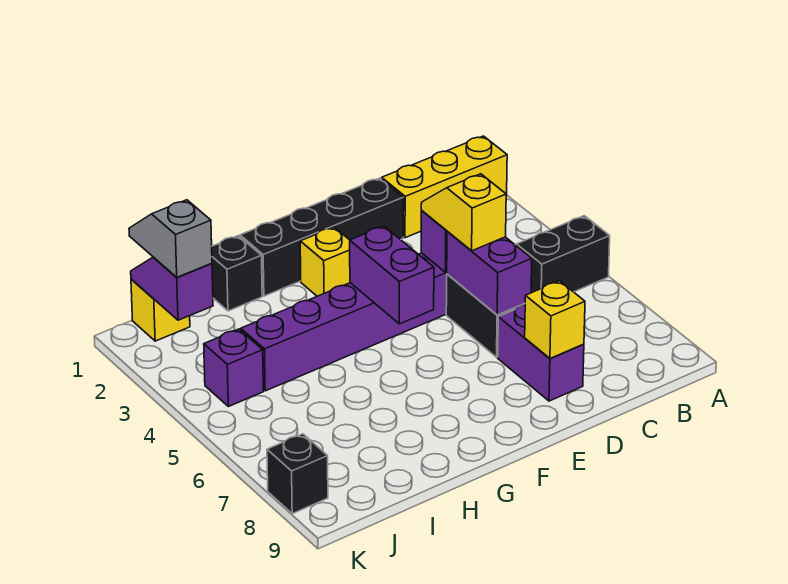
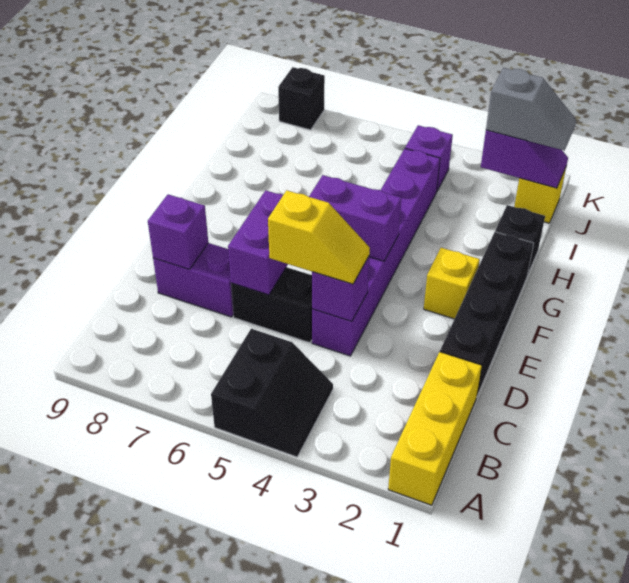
purple brick D5:D6 level 2 -> purple brick D6:E6 level 2
yellow brick D8 level 2 -> purple brick D8 level 2

